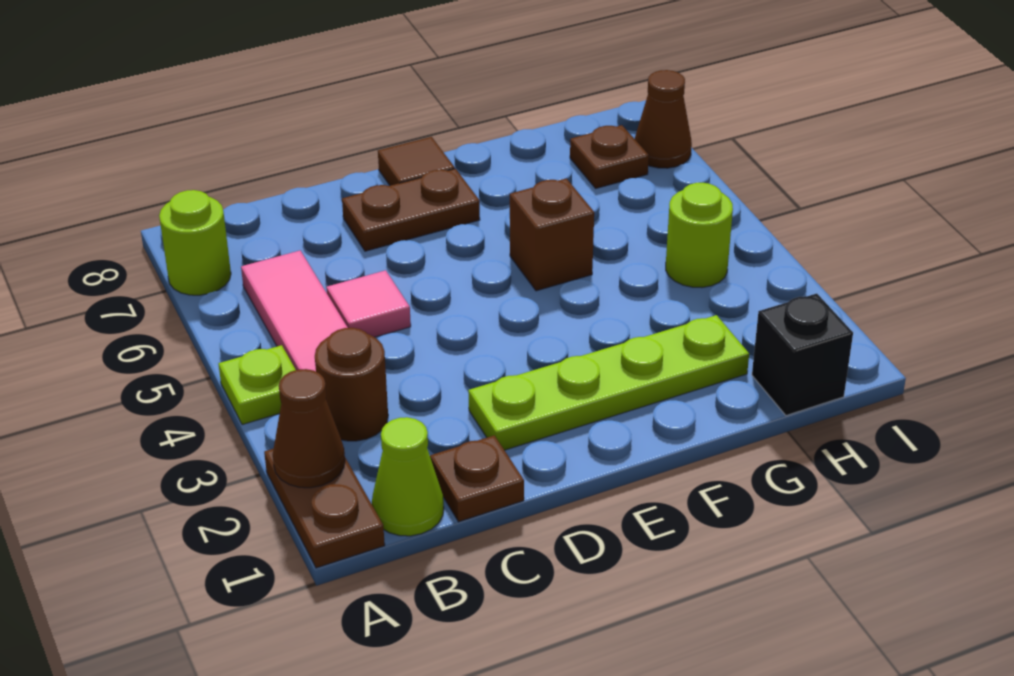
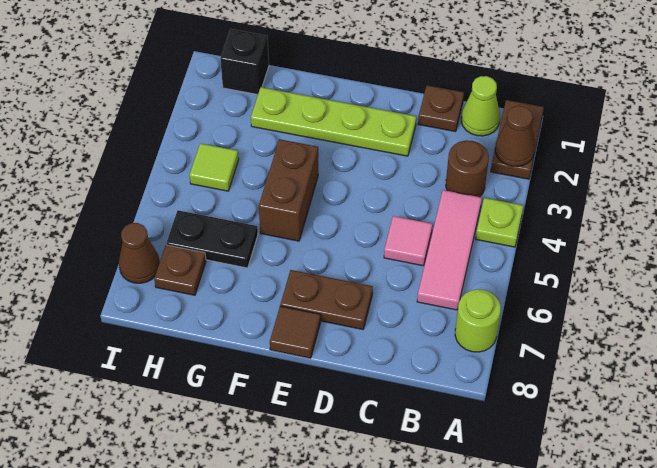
brown brick F5 level 1 -> brown brick F4:F5 level 1
none -> black plate G6:H6 level 1
lime round brick H4 level 1 -> lime tile H4 level 1

